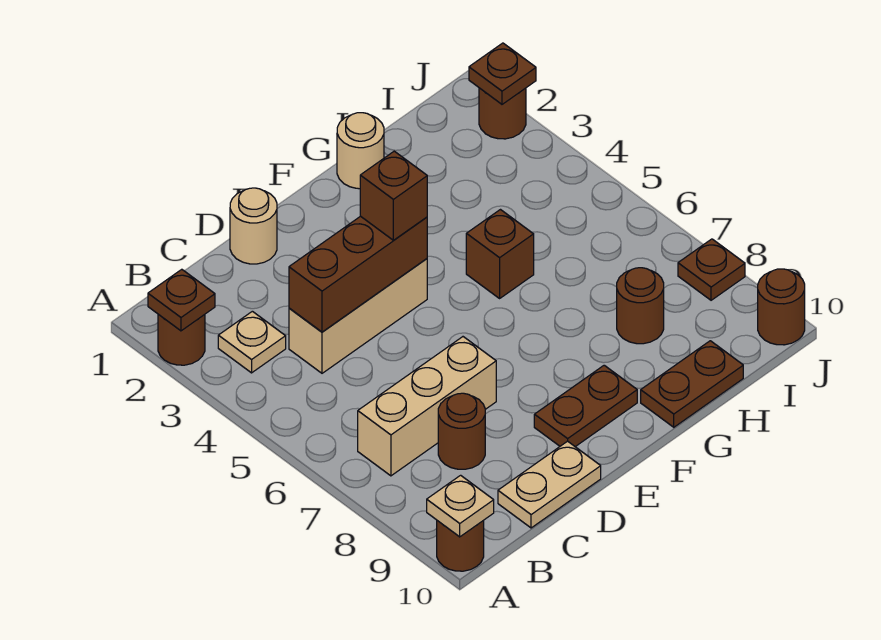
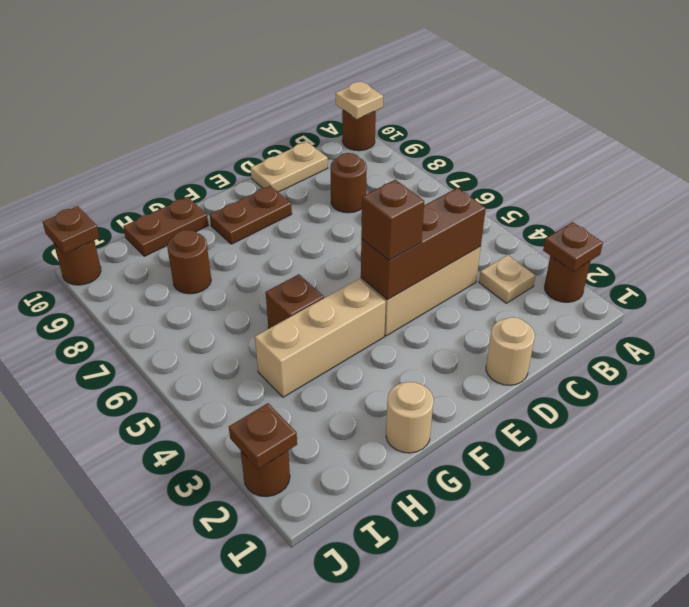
tan brick B7:D7 level 1 -> tan brick F4:H4 level 1
brown plate J8 level 1 -> brown plate J10 level 2

